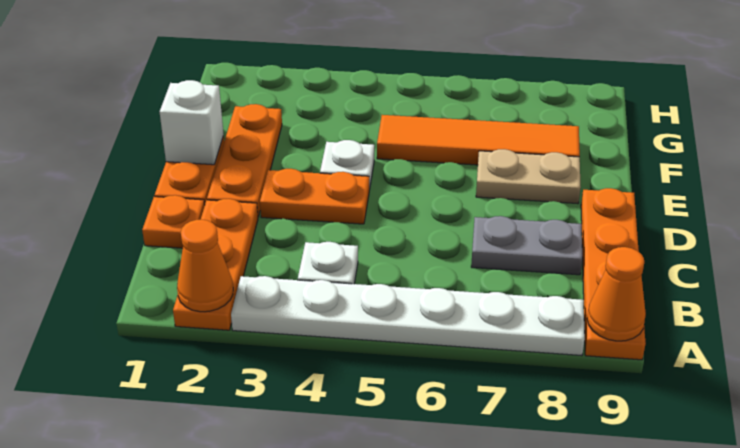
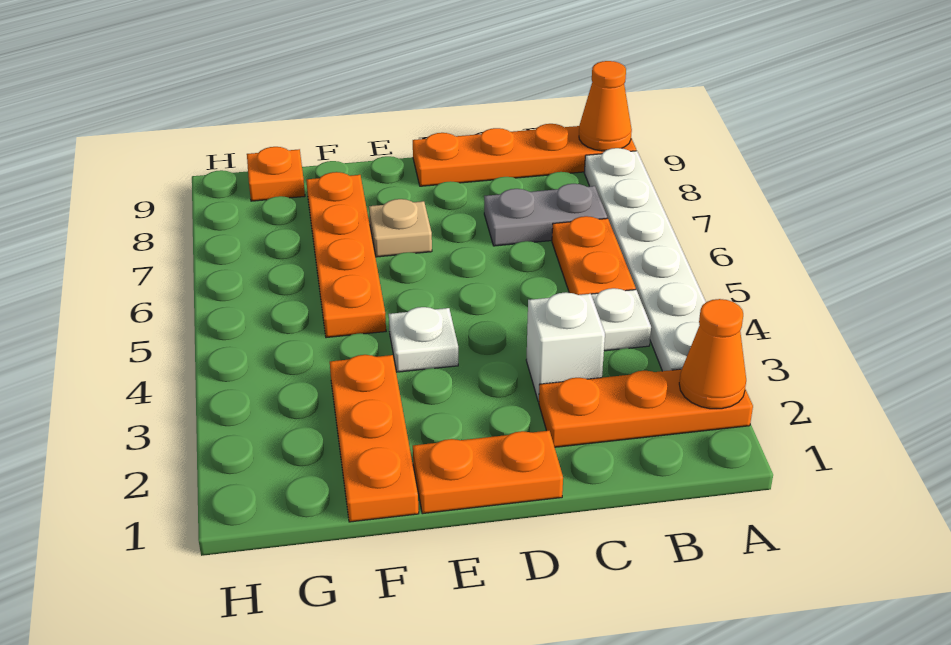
orange plate C1 level 1 -> orange plate G9 level 1
grey plate C7:C8 level 1 -> grey plate B7:C7 level 1
orange plate D2:F2 level 1 -> orange plate F1:F3 level 1
orange plate D3:D4 level 1 -> orange plate B5:B6 level 1
white brick E1 level 2 -> white brick C3 level 1
tan plate E7:E8 level 1 -> tan plate E7 level 1
orange tile F5:F8 level 1 -> orange plate F5:F8 level 1

